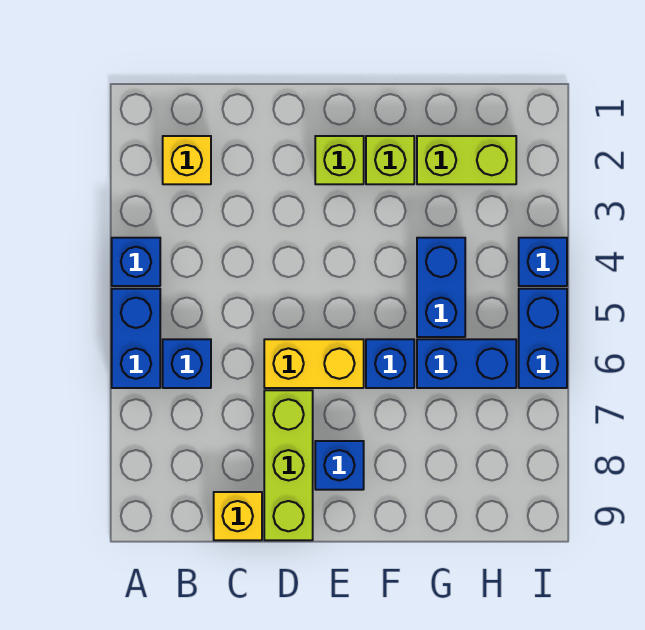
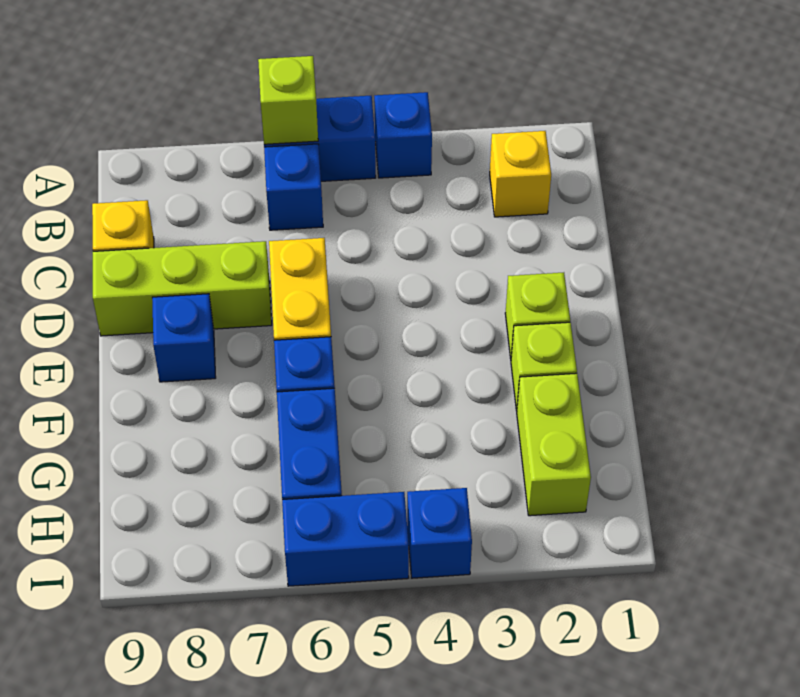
none -> lime brick A6 level 2
blue brick G4:G5 level 1 -> none

